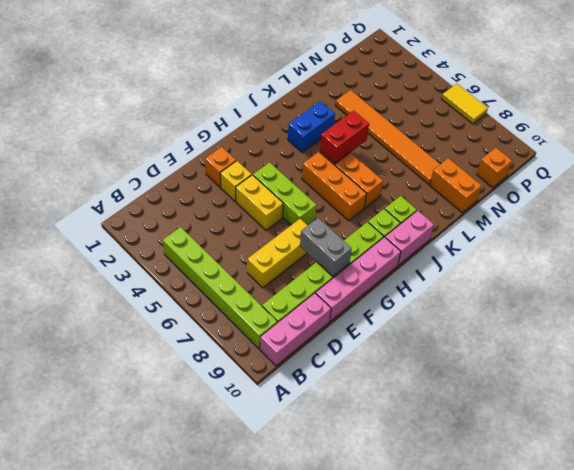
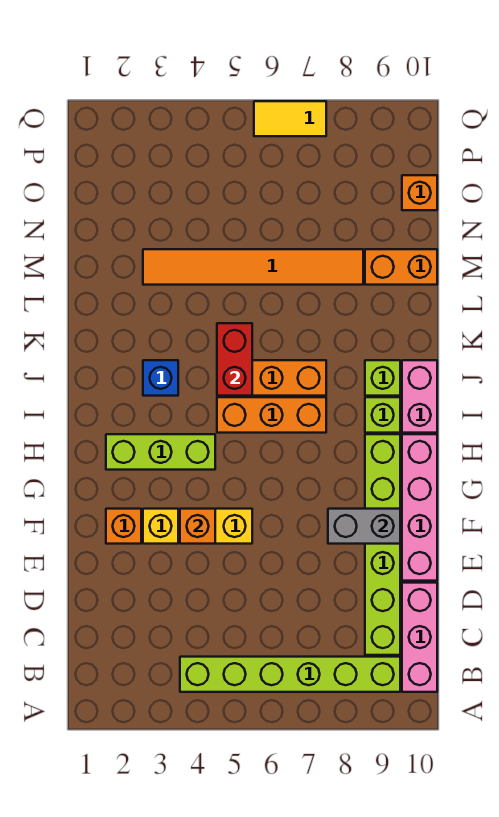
yellow brick D7:F7 level 1 -> none
none -> orange brick F4 level 2
lime brick G4:G6 level 1 -> lime brick H2:H4 level 1
blue brick J3:K3 level 1 -> blue brick J3 level 1

